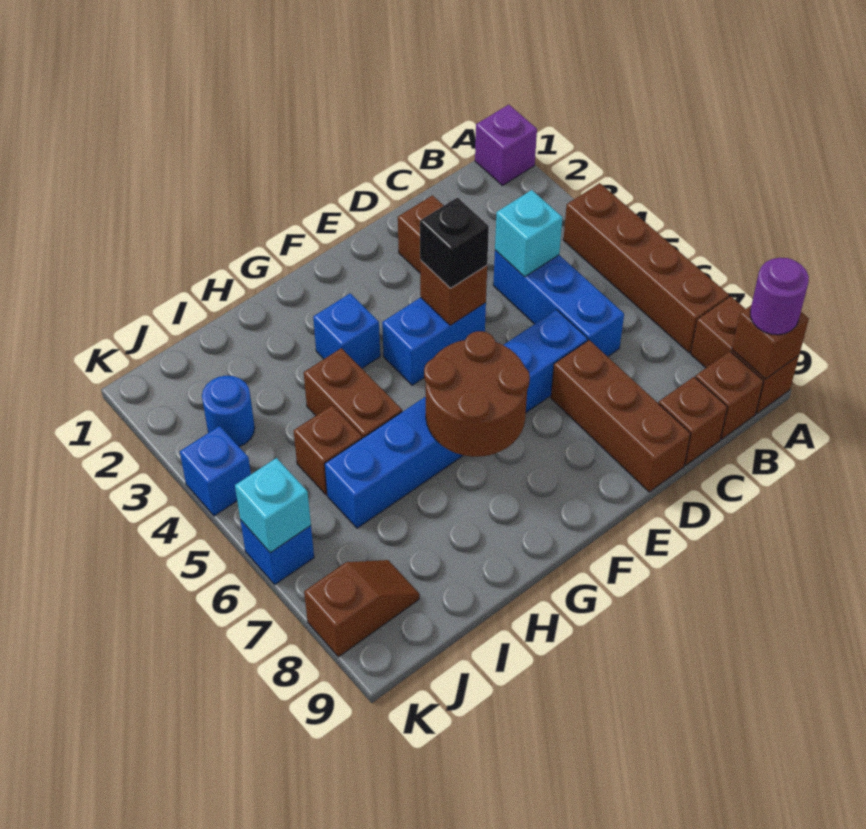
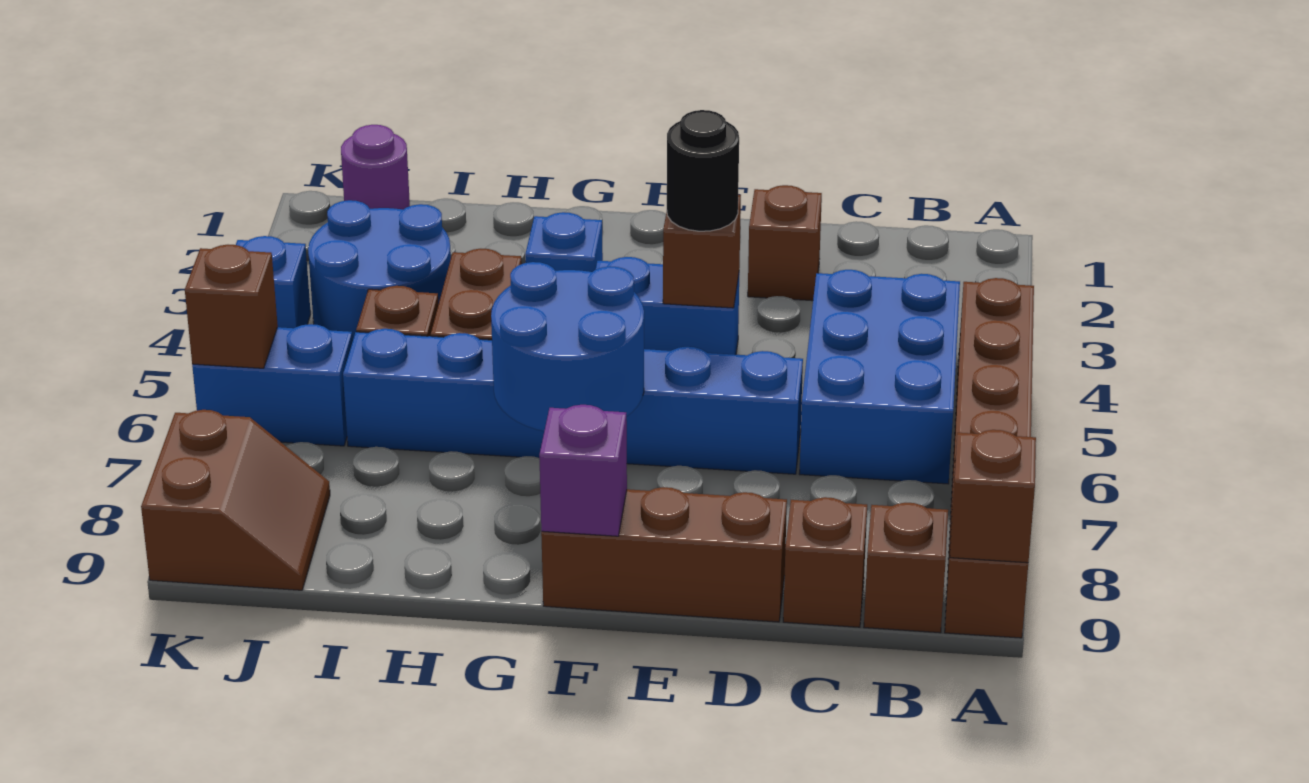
purple brick A1 level 1 -> purple brick F9 level 2
purple round brick A9 level 3 -> purple round brick J1 level 1
blue brick C4:C6 level 1 -> blue brick B4:C6 level 1
cyan brick C4 level 2 -> none
brown brick D7:D9 level 1 -> brown brick D9:F9 level 1
black brick E4 level 3 -> black round brick E4 level 3
brown round brick F6:G7 level 2 -> blue round brick F6:G7 level 2
blue round brick J3 level 1 -> blue round brick I3:J4 level 1
brown slope J8:K8 level 1 top K -> brown slope J8:K9 level 1 top K
blue brick K6 level 1 -> blue brick J6:K6 level 1
cyan brick K6 level 2 -> brown brick K6 level 2

